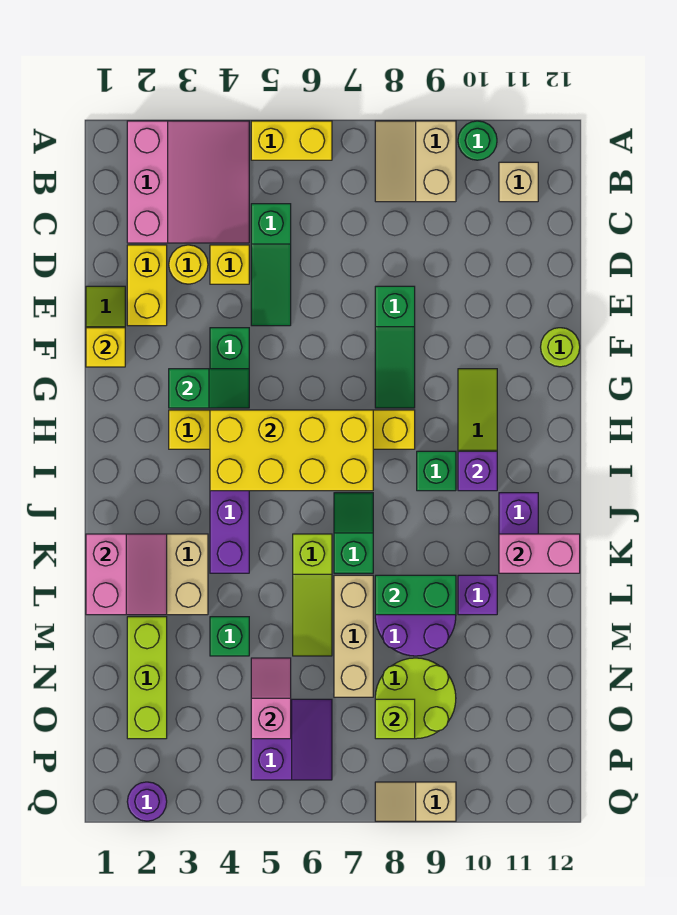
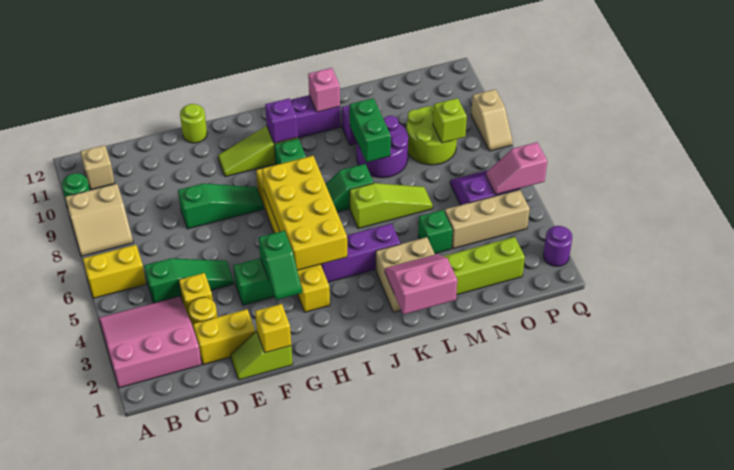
yellow brick A5:A6 level 1 -> yellow brick A6:B6 level 1
green slope G3:G4 level 2 top 3 -> green slope G3:G4 level 2 top 4
pink brick K11:K12 level 2 -> pink brick K11 level 2
tan brick L7:N7 level 1 -> tan brick N4:P4 level 1
pink slope N5:O5 level 2 top O -> pink slope P5:Q5 level 2 top Q

